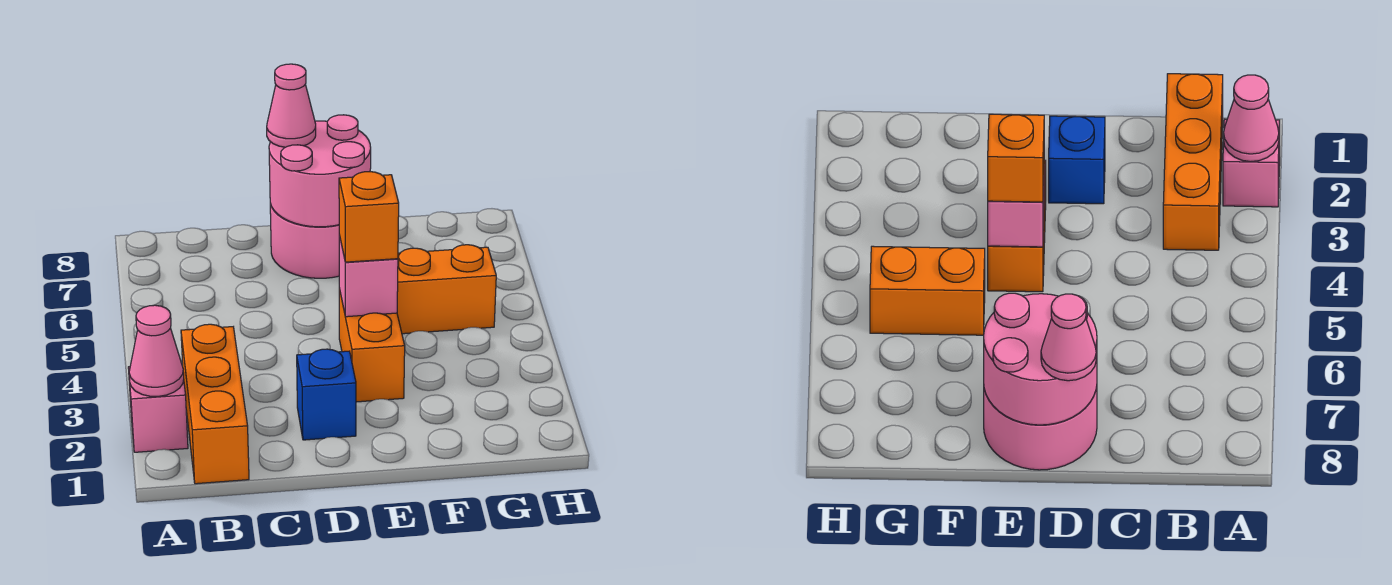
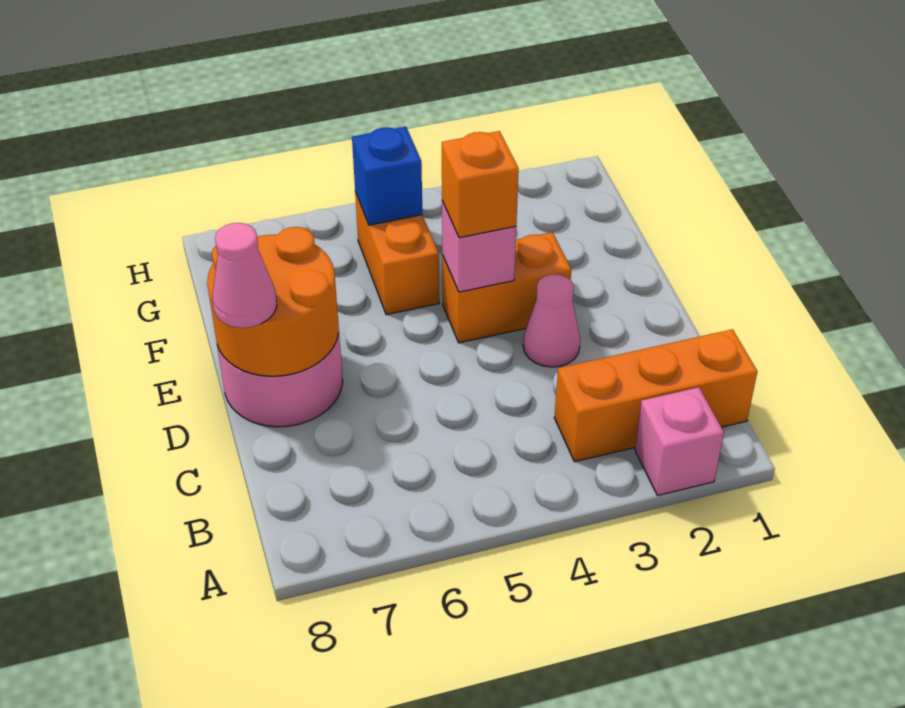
pink cone A2 level 2 -> pink cone D3 level 1
blue brick D2 level 1 -> blue brick G5 level 2
pink round brick D7:E8 level 2 -> orange round brick D7:E8 level 2

